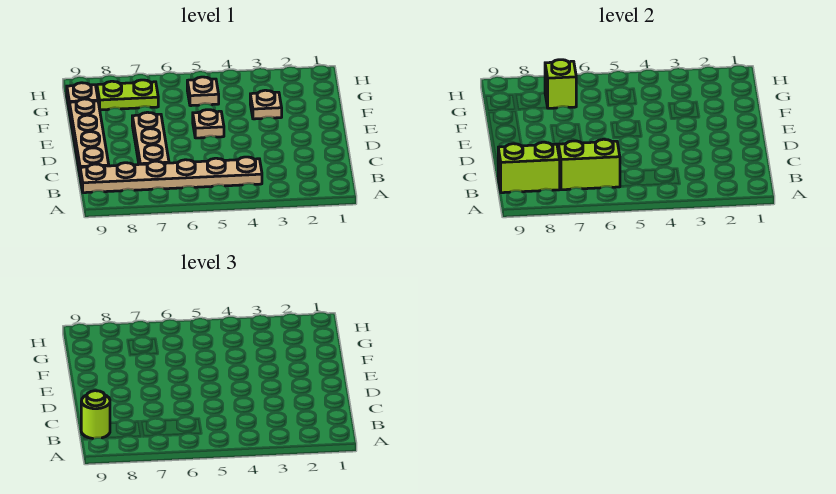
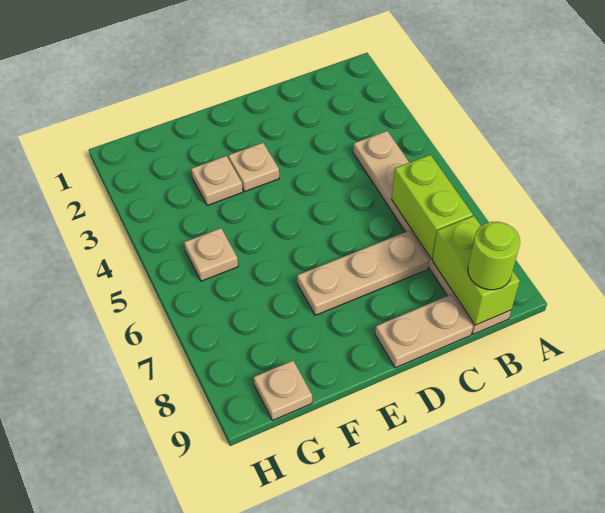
tan plate C9:F9 level 1 -> tan plate C9:D9 level 1
tan plate E5 level 1 -> tan plate E3 level 1
lime plate G7:G8 level 1 -> none
lime brick G7 level 2 -> none

